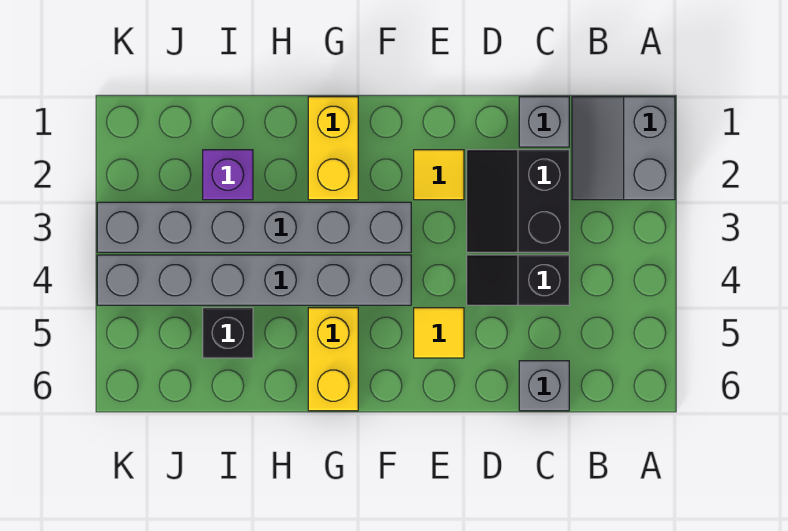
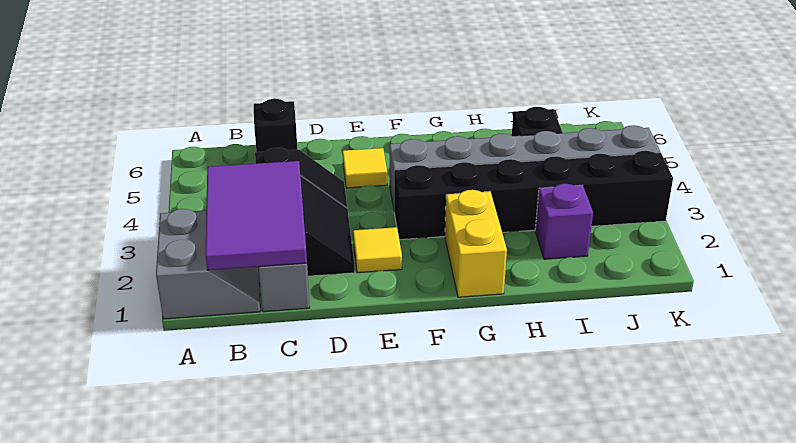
none -> purple tile B1:C3 level 2
grey brick C6 level 1 -> black brick C6 level 1
grey brick F3:K3 level 1 -> black brick F3:K3 level 1
yellow brick G5:G6 level 1 -> none

